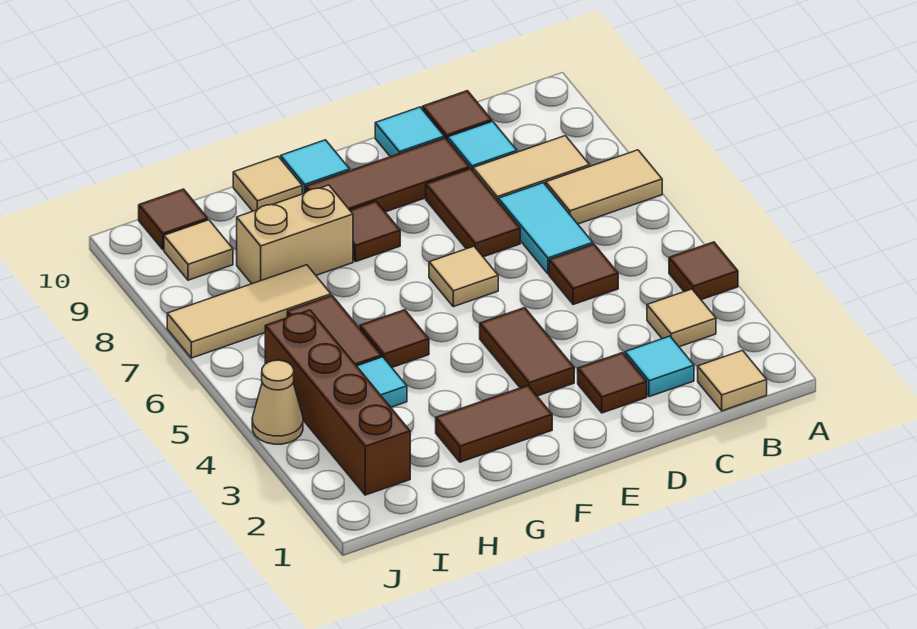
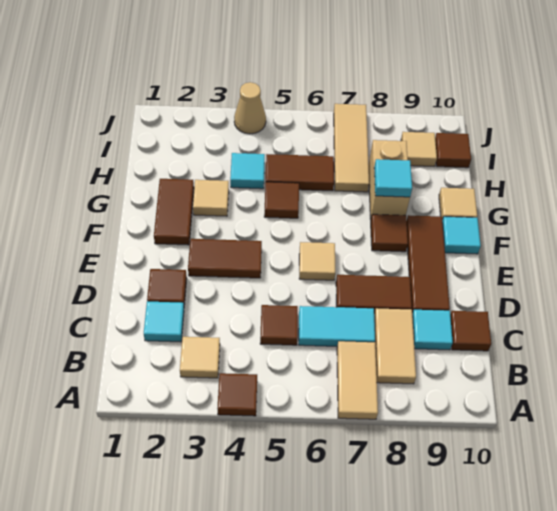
tan tile B1 level 1 -> tan tile G3 level 1
cyan tile D10 level 1 -> cyan tile G8 level 2
brown brick I2:I5 level 1 -> none

